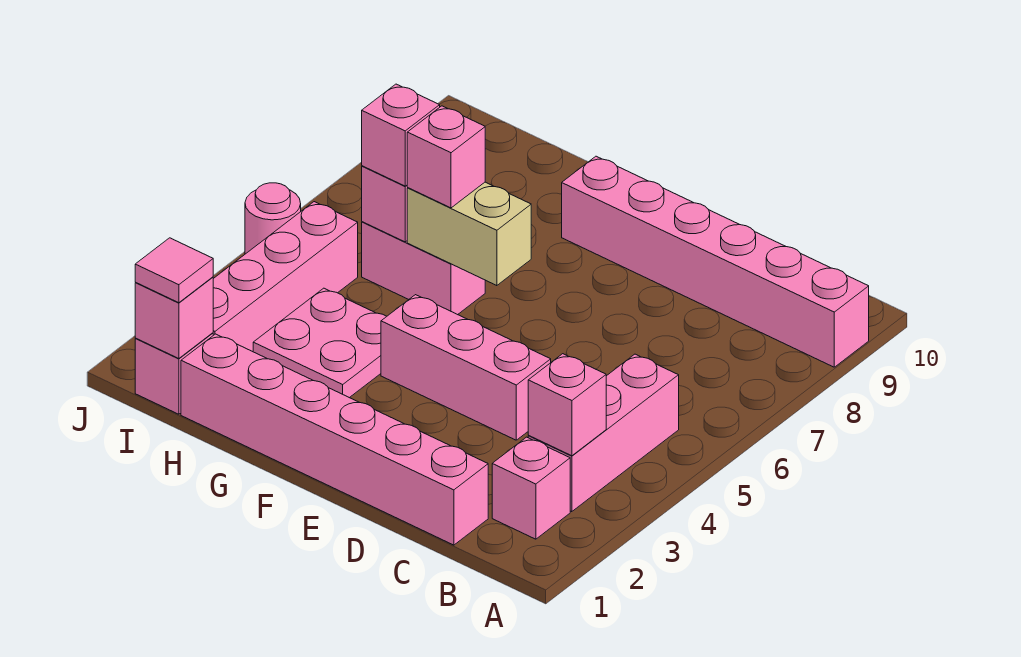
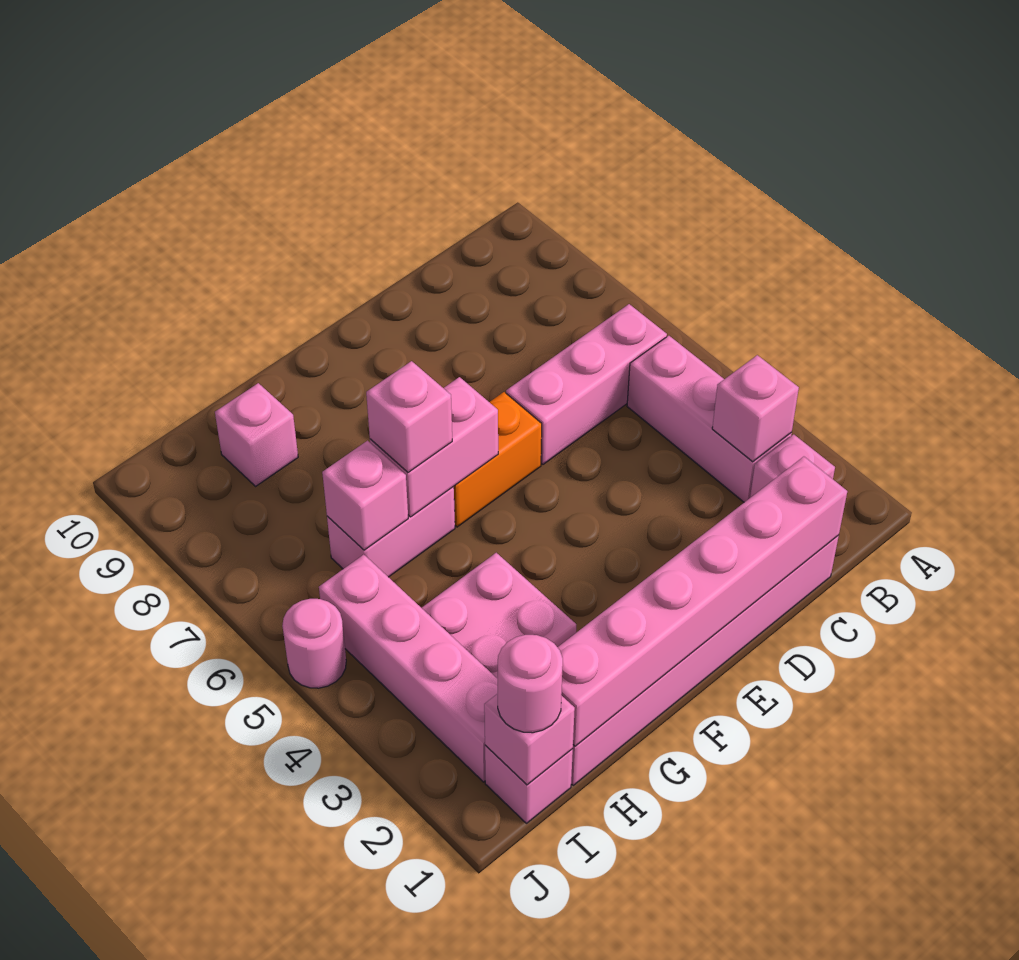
pink brick A9:F9 level 1 -> pink brick C1:H1 level 2
pink brick D4:F4 level 1 -> pink brick B6:D6 level 1
none -> orange brick E6:F6 level 1
tan brick F6:G6 level 2 -> pink brick F6:G6 level 2
pink brick H6 level 3 -> pink brick H9 level 1
pink tile I1 level 3 -> pink round brick I1 level 3

